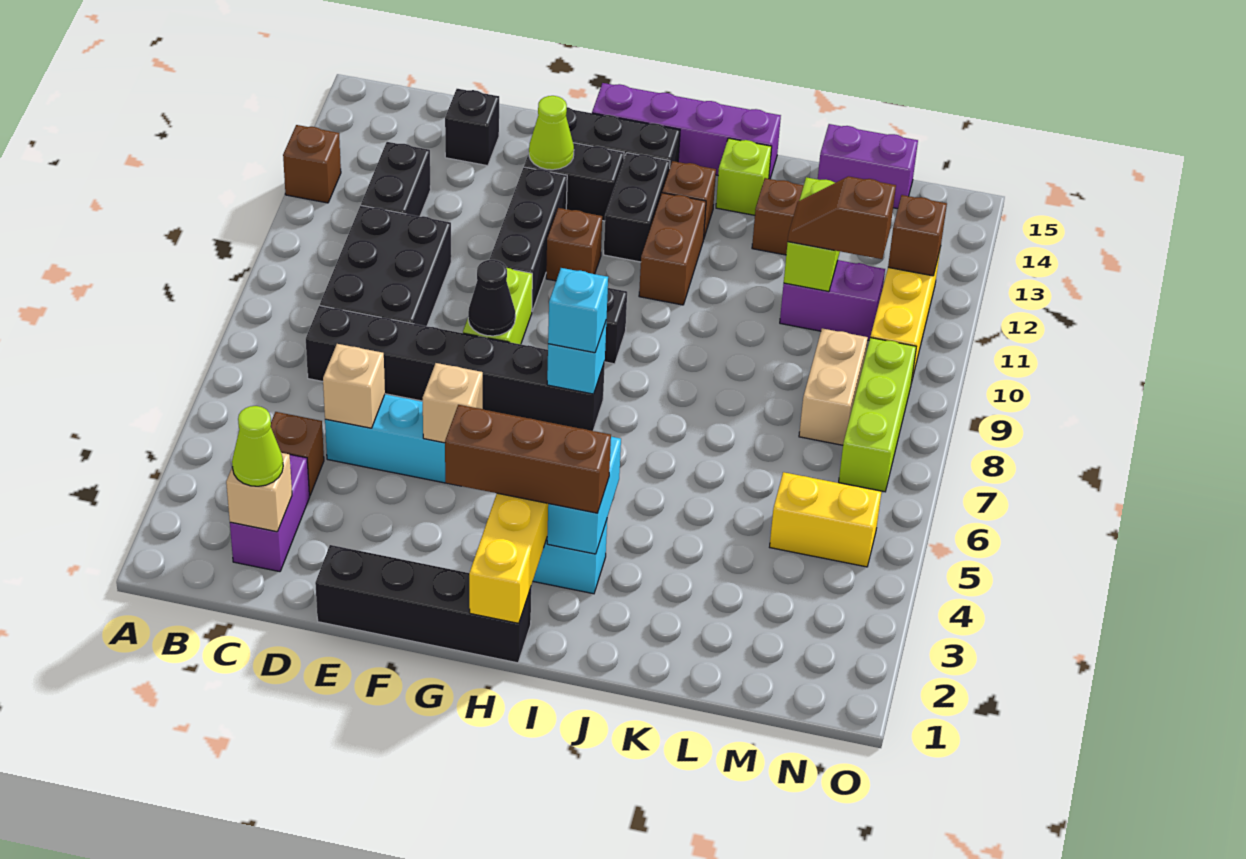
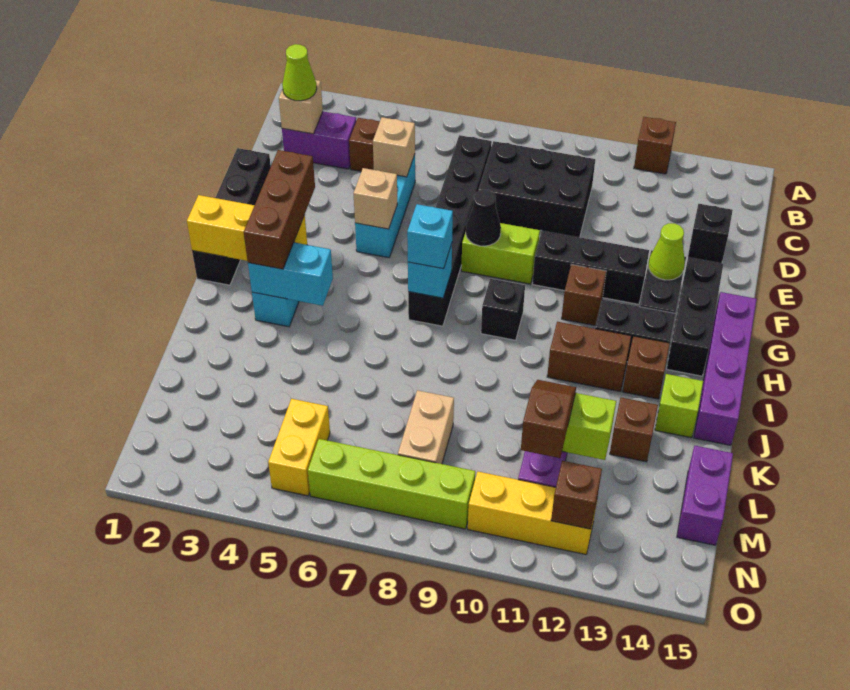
black brick C11:C12 level 1 -> none
tan brick M8:M9 level 1 -> tan brick L8:M8 level 1
lime brick N7:N9 level 1 -> lime brick N6:N9 level 1

